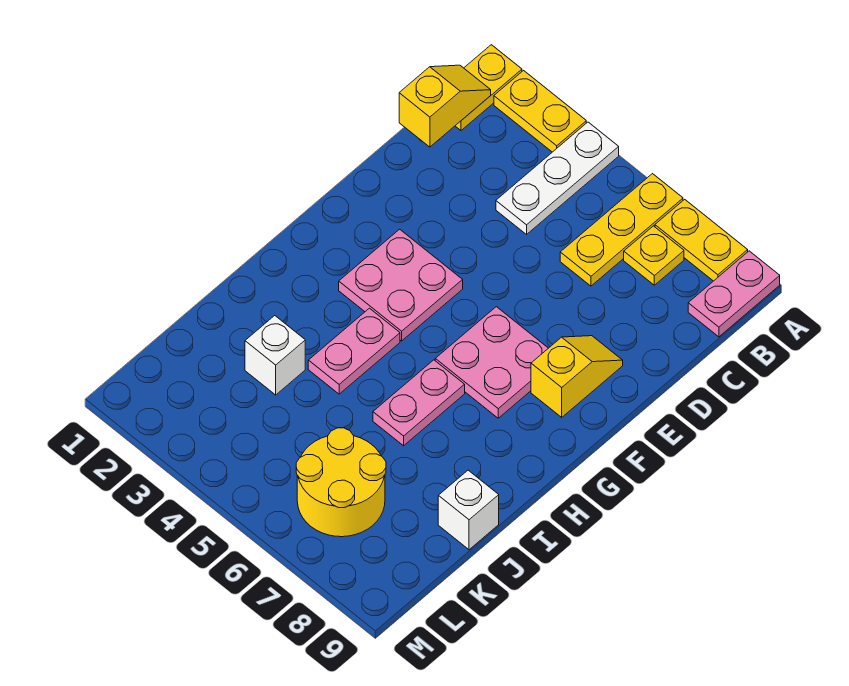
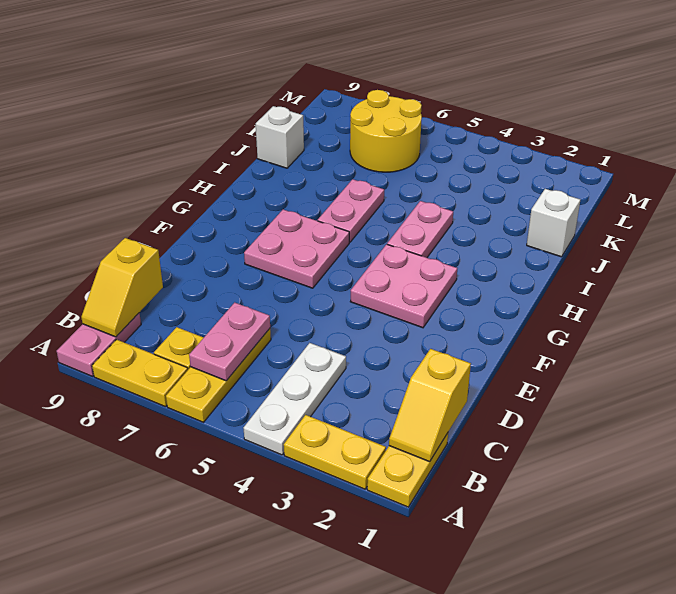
none -> pink plate B6:C6 level 2
yellow slope E8:F8 level 1 top F -> yellow slope B9:C9 level 2 top C
white brick J3 level 1 -> white brick J1 level 1

